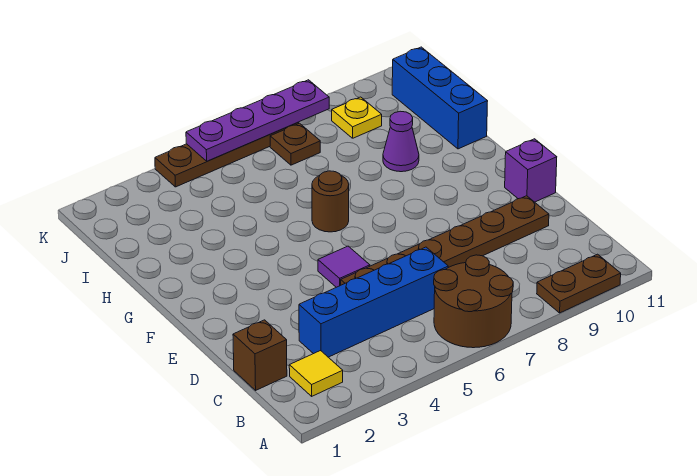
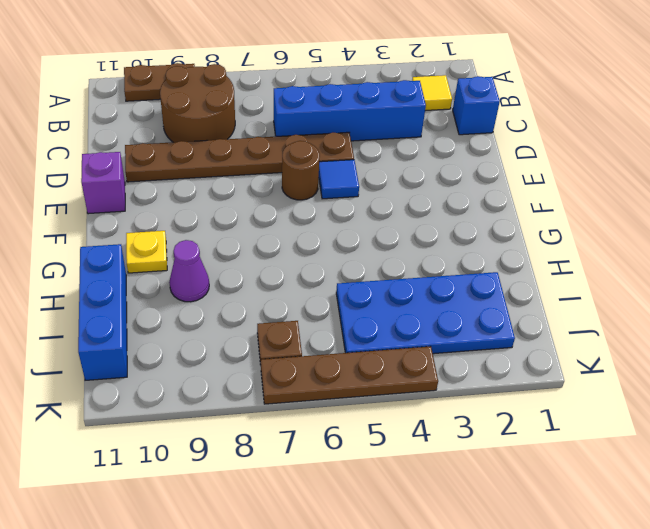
brown round brick A6:B7 level 1 -> brown round brick B8:C9 level 1
brown brick C1 level 1 -> blue brick C1 level 1
purple tile E5 level 1 -> blue tile E5 level 1
brown round brick G6 level 1 -> brown round brick E6 level 1
none -> blue plate I2:J5 level 1
yellow plate J9 level 1 -> yellow plate G10 level 1
purple plate K5:K8 level 2 -> none

